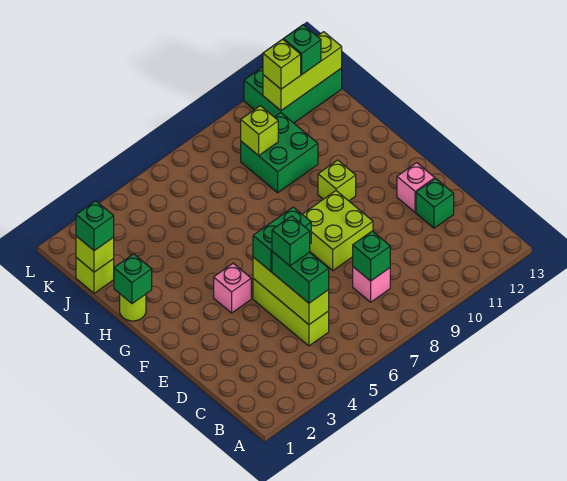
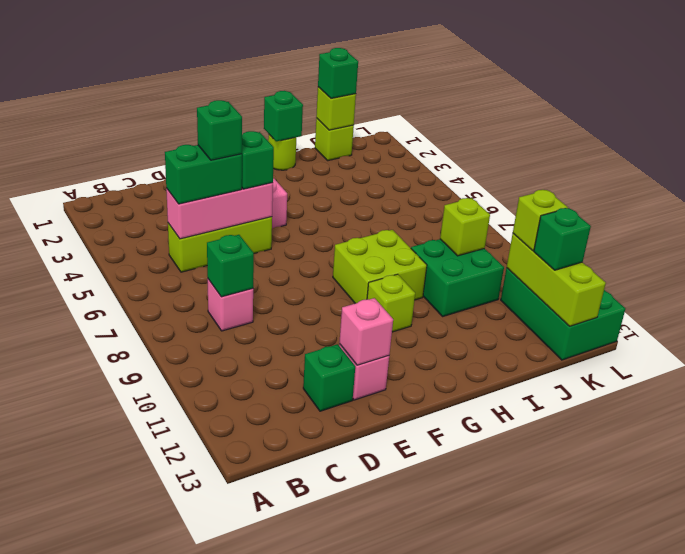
lime brick C5:E5 level 2 -> pink brick C5:E5 level 2
green brick E5:E6 level 3 -> green brick E5 level 3
lime brick E8:F9 level 1 -> lime brick G8:H9 level 1
none -> pink brick E12 level 2

